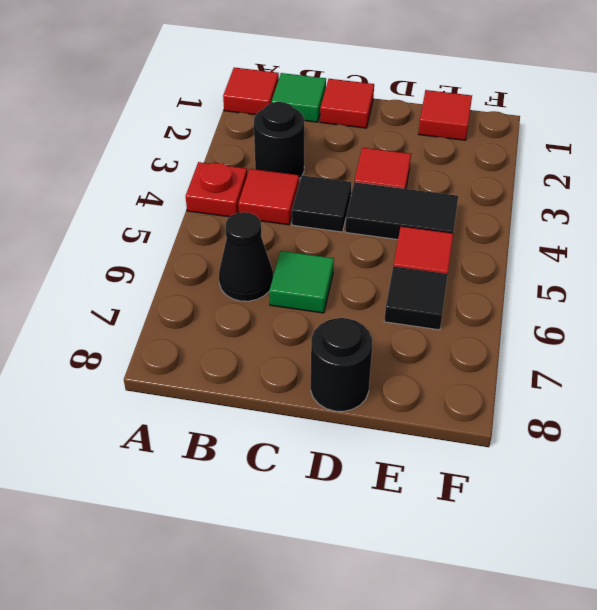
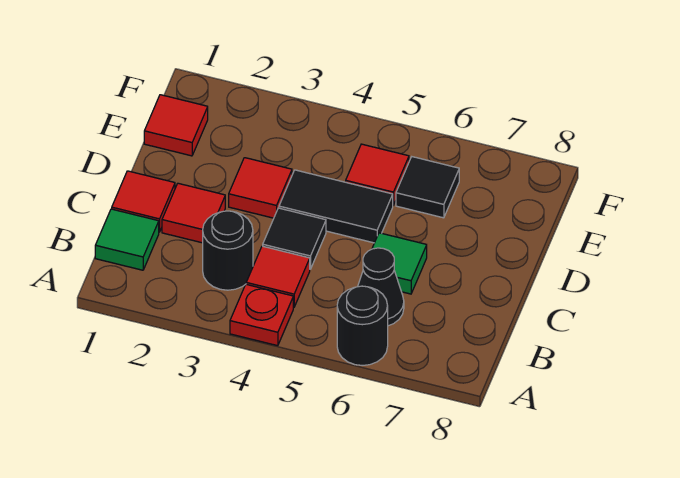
red tile A1 level 1 -> red tile C2 level 1
black tile D4:E4 level 1 -> black tile D4:D5 level 1
black round brick D8 level 1 -> black round brick A6 level 1

